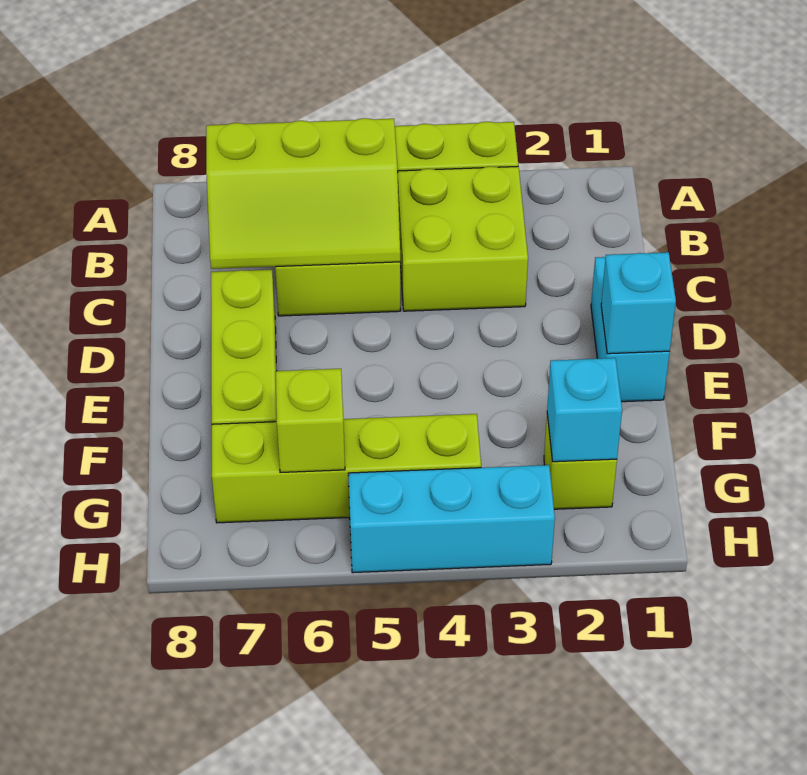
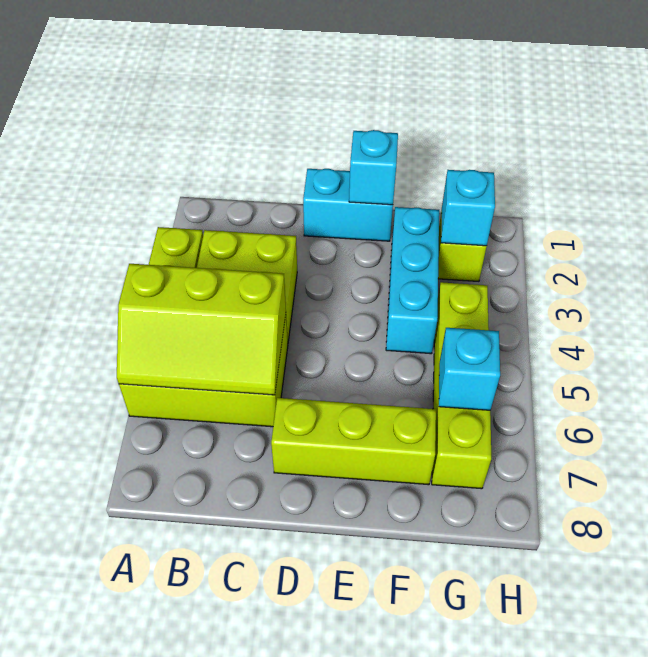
lime slope B5:C7 level 2 top B -> lime slope A5:C6 level 2 top 5
lime brick G6 level 2 -> cyan brick G6 level 2
cyan brick H3:H5 level 1 -> cyan brick F2:F4 level 1

